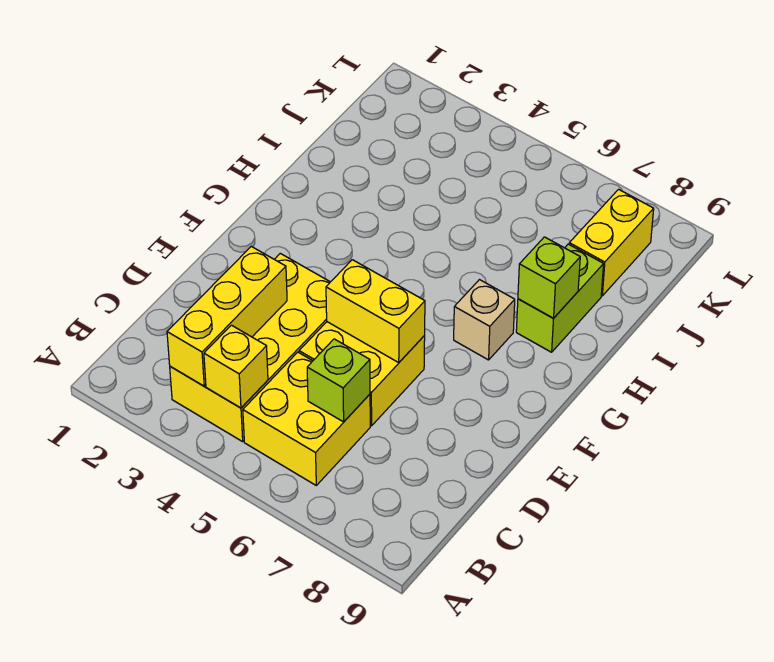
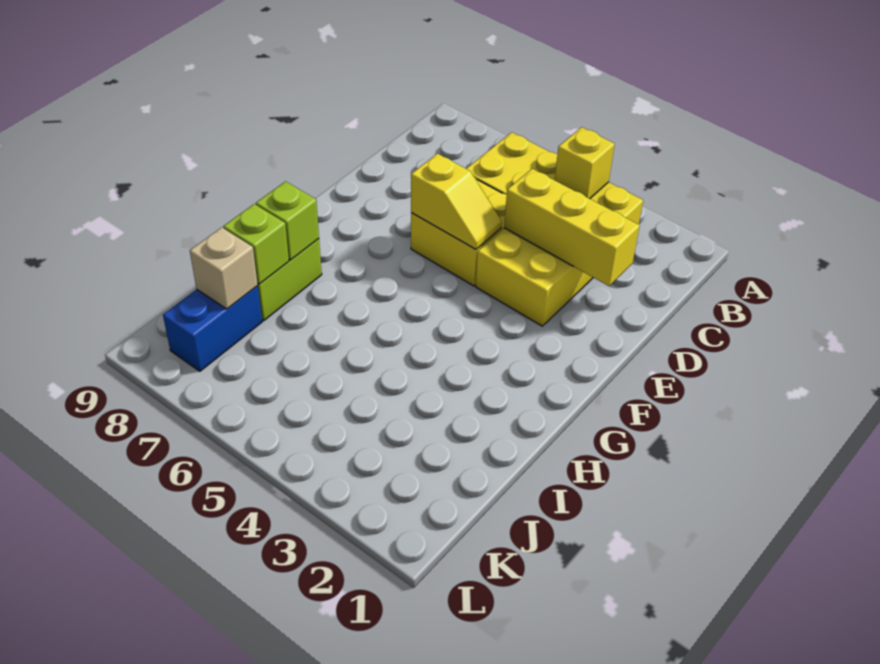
yellow brick B3:D3 level 2 -> yellow brick D2:D4 level 2
lime brick C6 level 2 -> lime brick I8 level 2
yellow brick E5:E6 level 2 -> yellow slope E5:E6 level 2 top 6
tan brick G7 level 1 -> tan brick J8 level 2
yellow brick J8:K8 level 1 -> blue brick J8:K8 level 1

